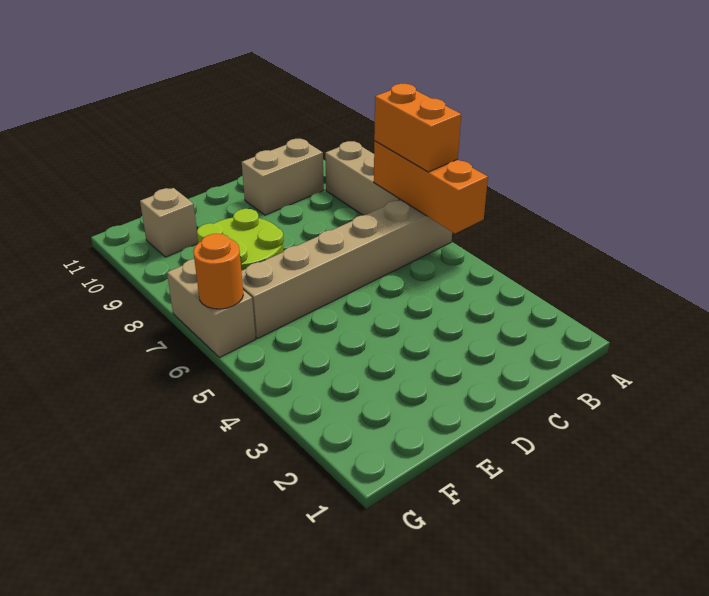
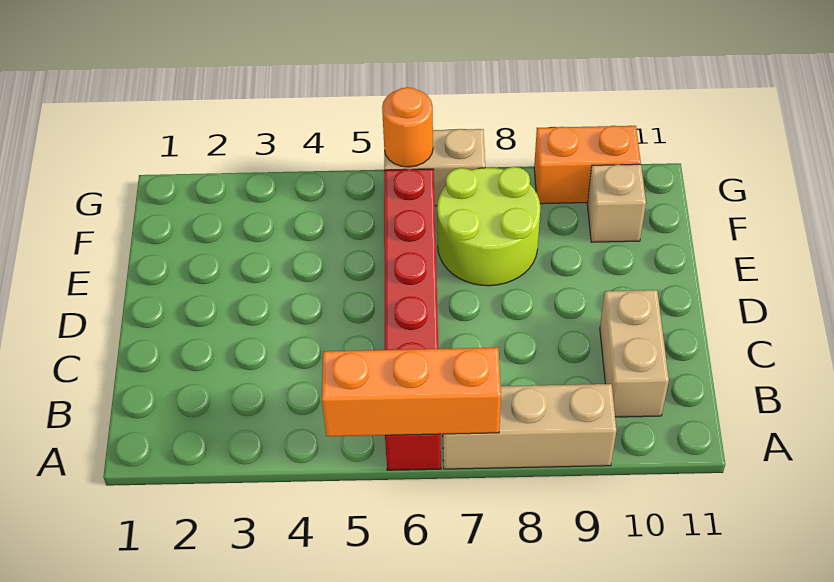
tan brick A6:F6 level 1 -> red brick A6:F6 level 1
orange brick A6:A7 level 3 -> orange brick G9:G10 level 1

